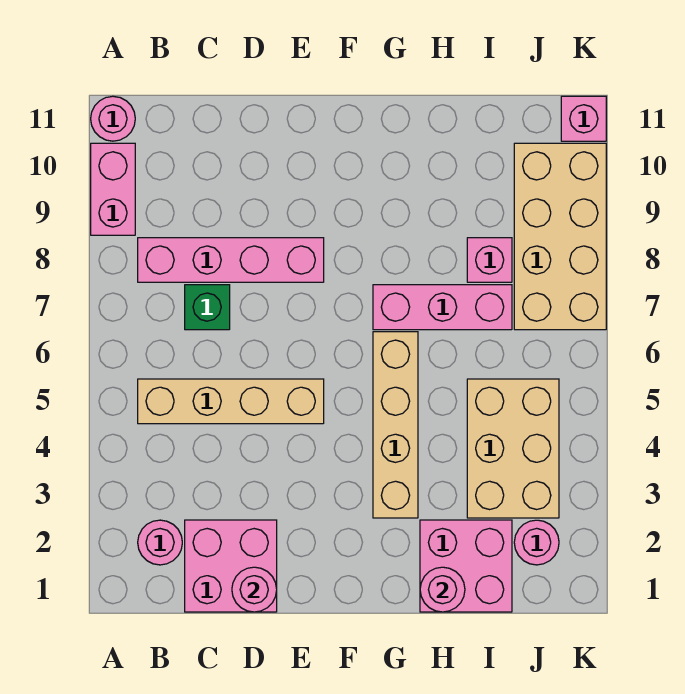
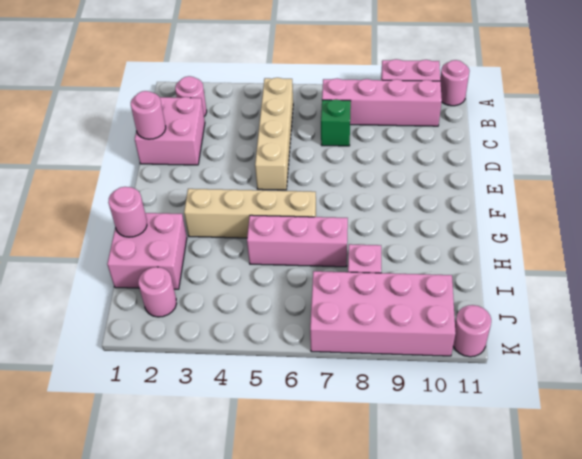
pink brick B8:E8 level 1 -> pink brick B7:B10 level 1
pink brick G7:I7 level 1 -> pink brick H5:H7 level 1
tan brick I3:J5 level 1 -> none
tan brick J7:K10 level 1 -> pink brick J7:K10 level 1
pink brick K11 level 1 -> pink round brick K11 level 1

